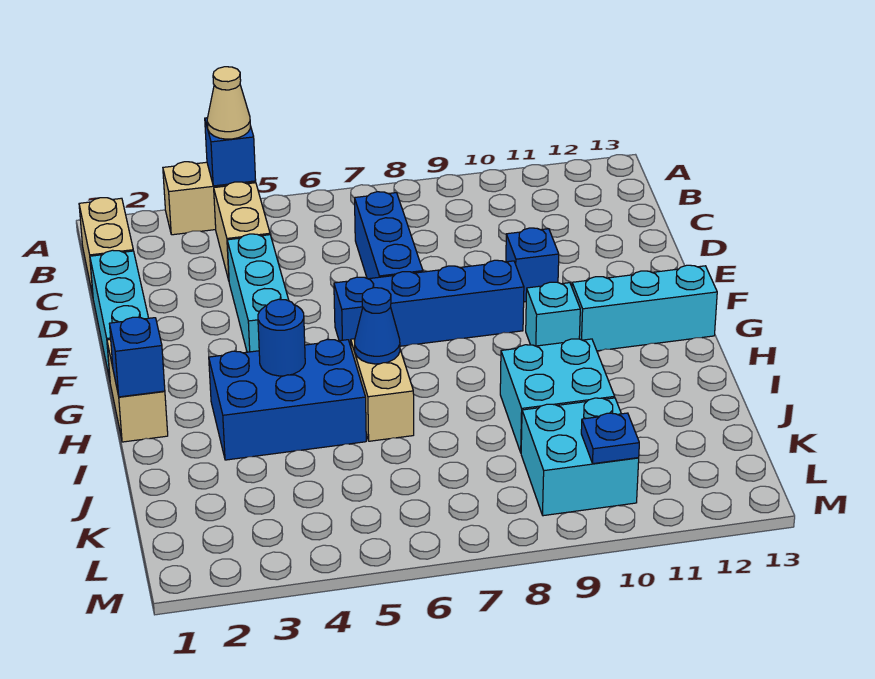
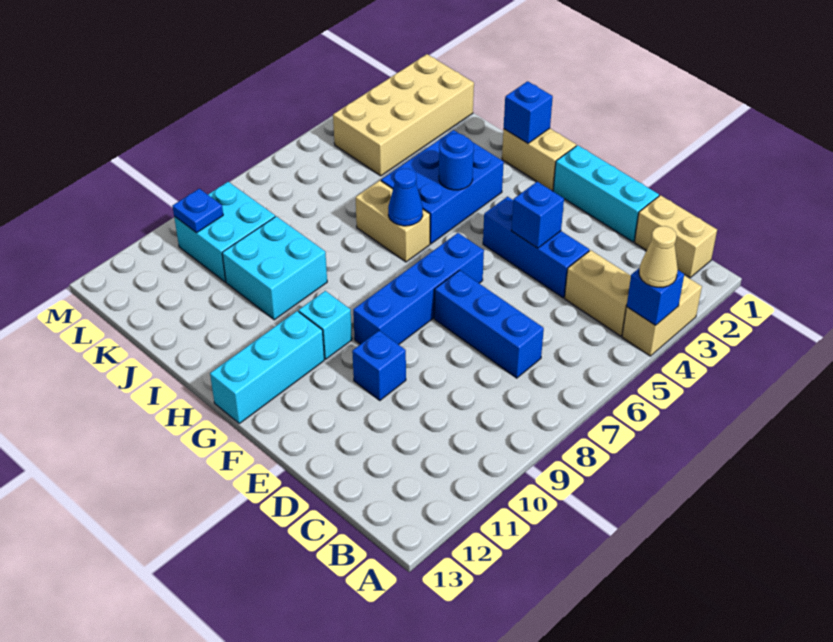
cyan brick D4:F4 level 1 -> blue brick D4:F4 level 1
none -> blue brick E4 level 2
none -> tan brick K1:L4 level 1

